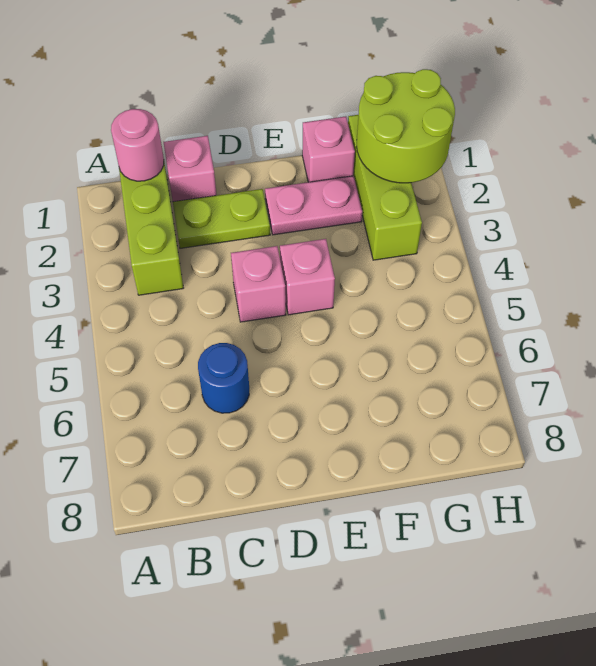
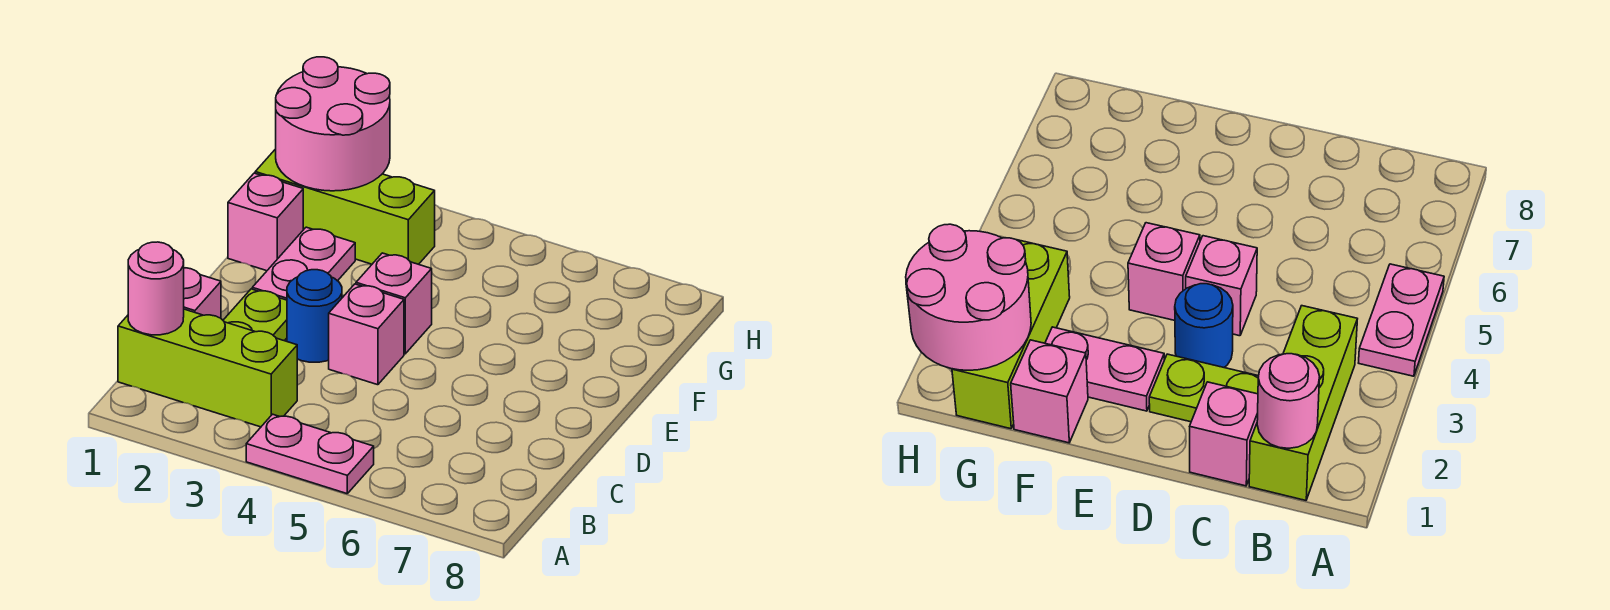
none -> pink plate A4:A5 level 1
blue round brick C6 level 1 -> blue round brick D3 level 1
lime round brick G1:H2 level 2 -> pink round brick G1:H2 level 2

